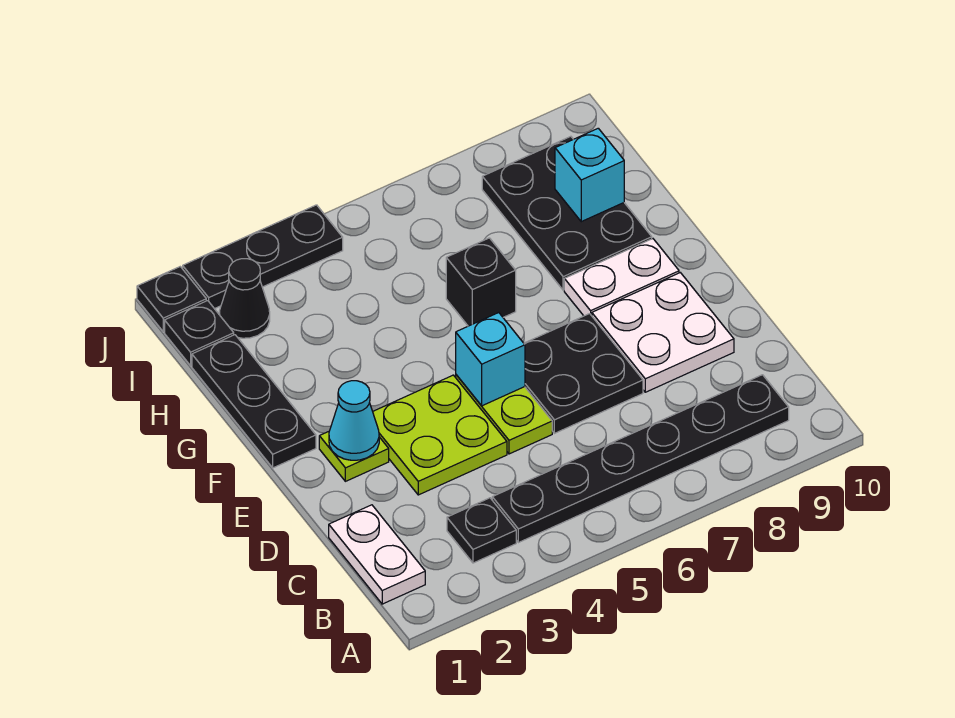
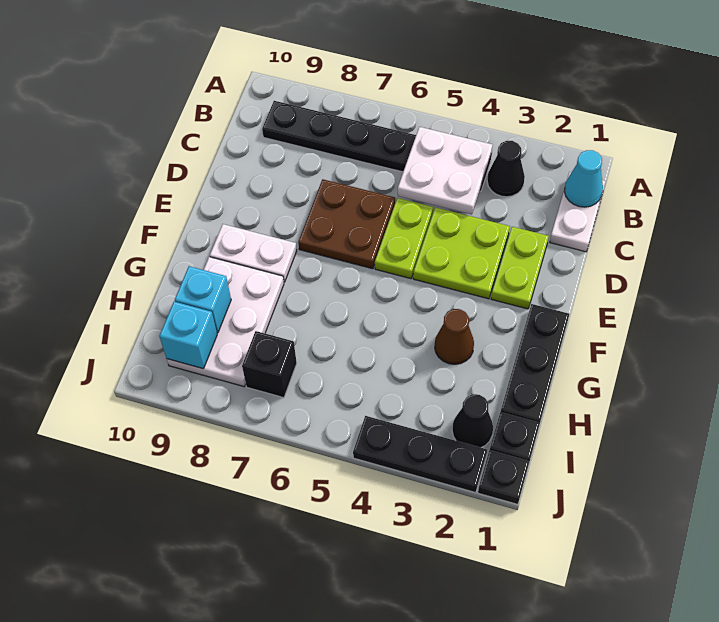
black plate B3 level 1 -> black cone B3 level 1
black plate D6:E7 level 1 -> brown plate D6:E7 level 1
white plate D8:E9 level 1 -> white plate B4:C5 level 2
lime plate E2 level 1 -> lime plate D2:E2 level 1
cyan cone E2 level 2 -> cyan cone B1 level 2
cyan brick E5 level 2 -> cyan brick I9 level 2
none -> brown cone G3 level 1
black brick G6 level 1 -> black brick I7 level 1
black plate G8:I9 level 1 -> white plate G8:I9 level 1

